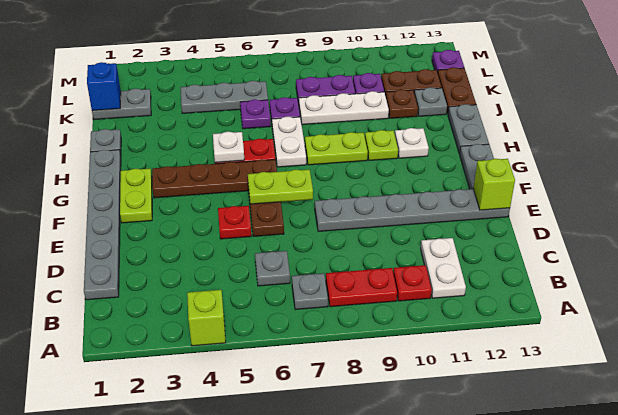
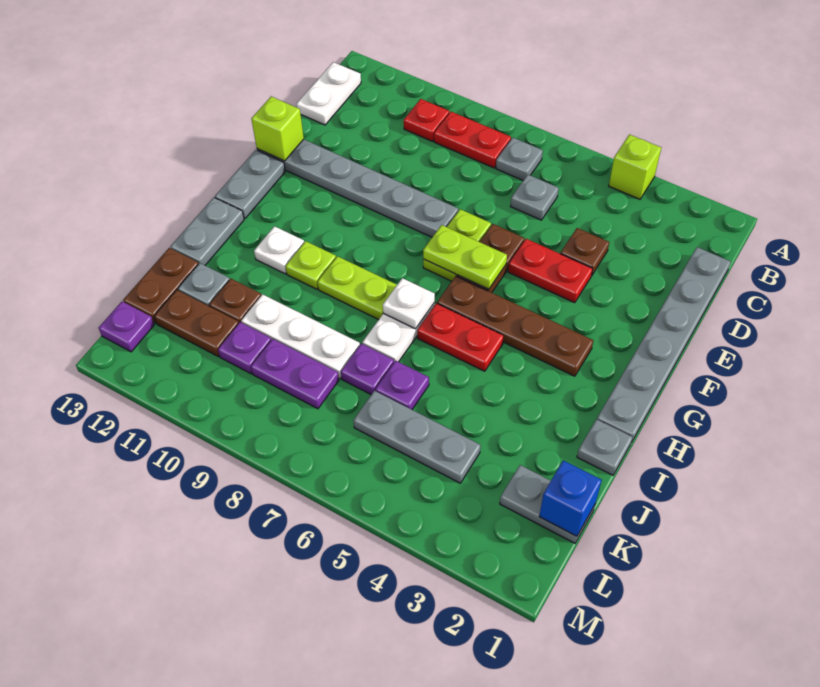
white plate B11:C11 level 1 -> white plate B13:C13 level 1
none -> brown plate D4 level 1
red plate E5 level 1 -> red plate E4:E5 level 1
lime plate F2:G2 level 1 -> lime plate E7:F7 level 1
white plate H5 level 2 -> white plate H7 level 2

